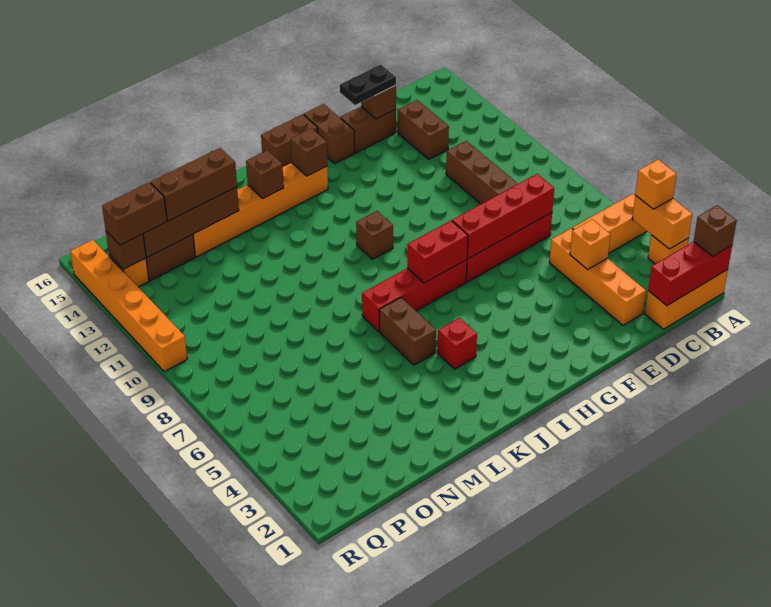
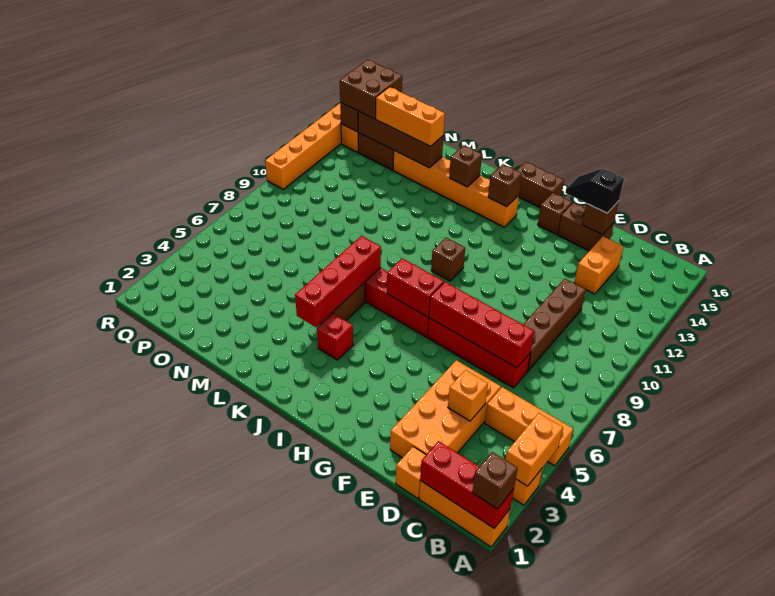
orange brick A4 level 3 -> orange brick D1 level 1
orange brick D2:D5 level 1 -> orange brick D2:E5 level 1
brown brick D13:D14 level 1 -> orange brick D13:D14 level 1
black plate E15:F15 level 3 -> black slope E15:F15 level 3 top E
brown brick G15:G16 level 1 -> brown brick G15 level 1
none -> red brick K4:K7 level 2
brown brick M14:O14 level 3 -> orange brick M14:O14 level 3
brown brick P14:Q14 level 3 -> brown brick P14:Q15 level 3

